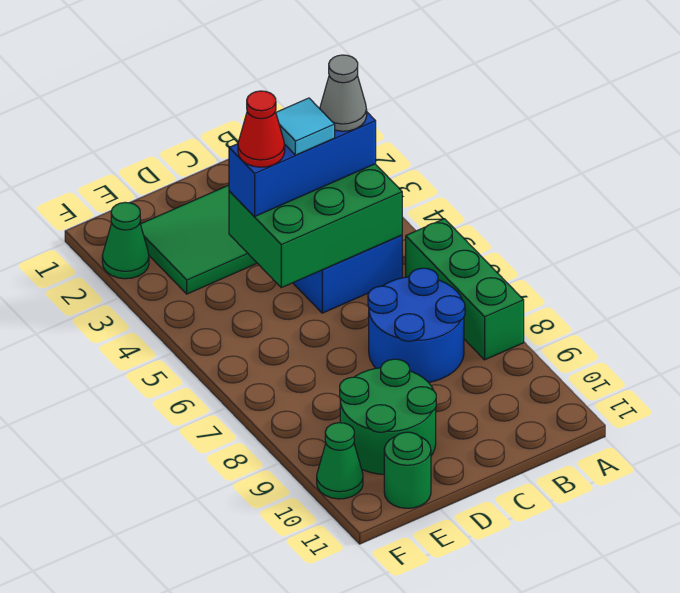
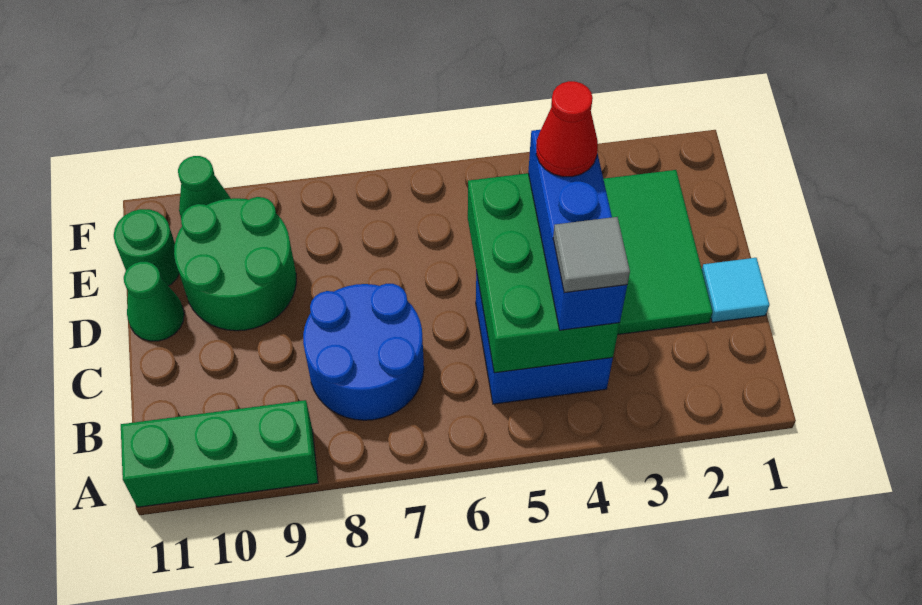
green brick A6:A8 level 1 -> green brick A9:A11 level 1
grey cone B4 level 4 -> grey tile B4 level 4
cyan tile C4 level 4 -> cyan tile C1 level 1
green cone F2 level 1 -> green cone D11 level 1

